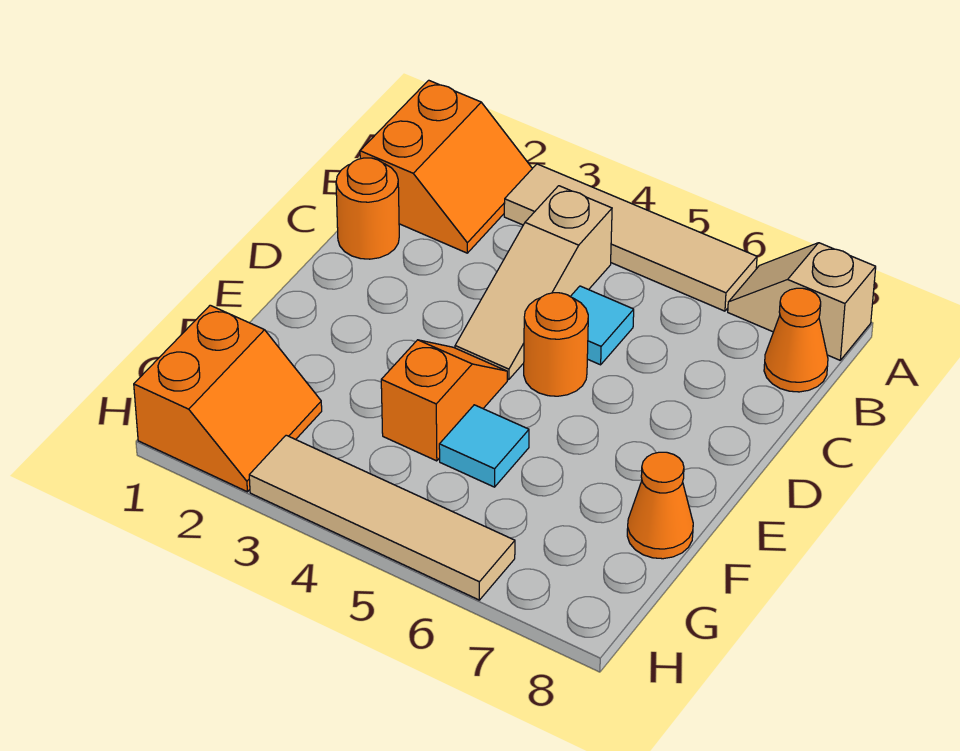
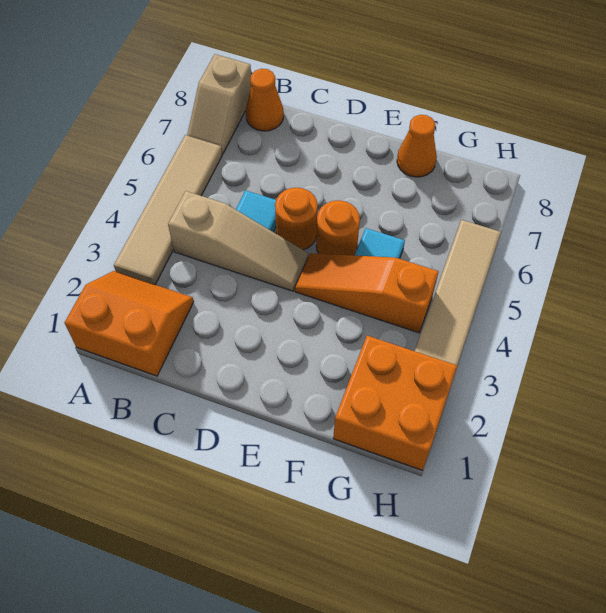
orange round brick C1 level 1 -> orange round brick E5 level 1
orange slope E4:F4 level 1 top F -> orange slope E4:G4 level 1 top G
orange slope G1:H2 level 1 top 1 -> orange brick G1:H2 level 1

